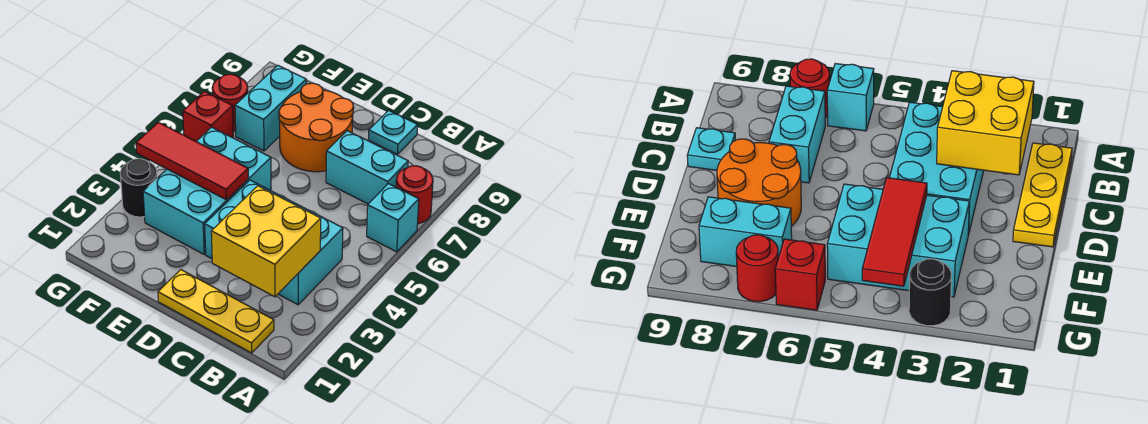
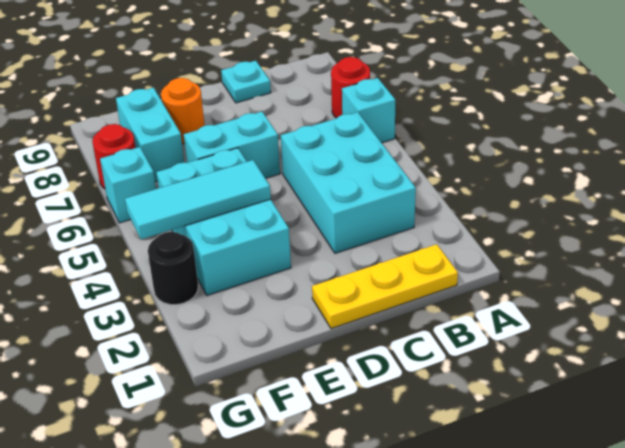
yellow brick B2:C3 level 2 -> none
cyan brick B3:D4 level 1 -> cyan brick B3:C5 level 1
cyan brick B7:C7 level 1 -> cyan brick D6:E6 level 1
orange round brick D7:E8 level 1 -> orange round brick E8 level 1
red tile E4:G4 level 2 -> cyan tile E4:G4 level 2
red brick G6 level 1 -> cyan brick G6 level 1

